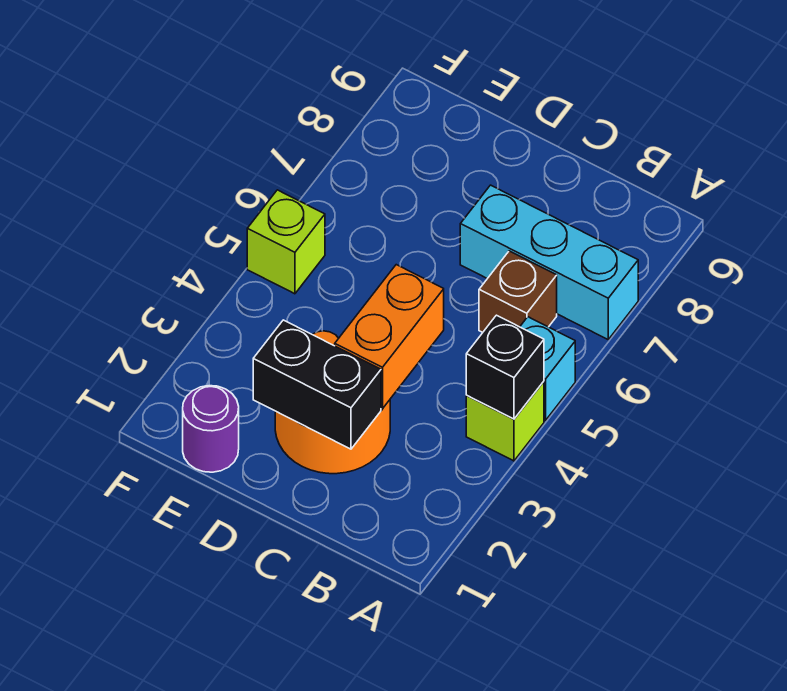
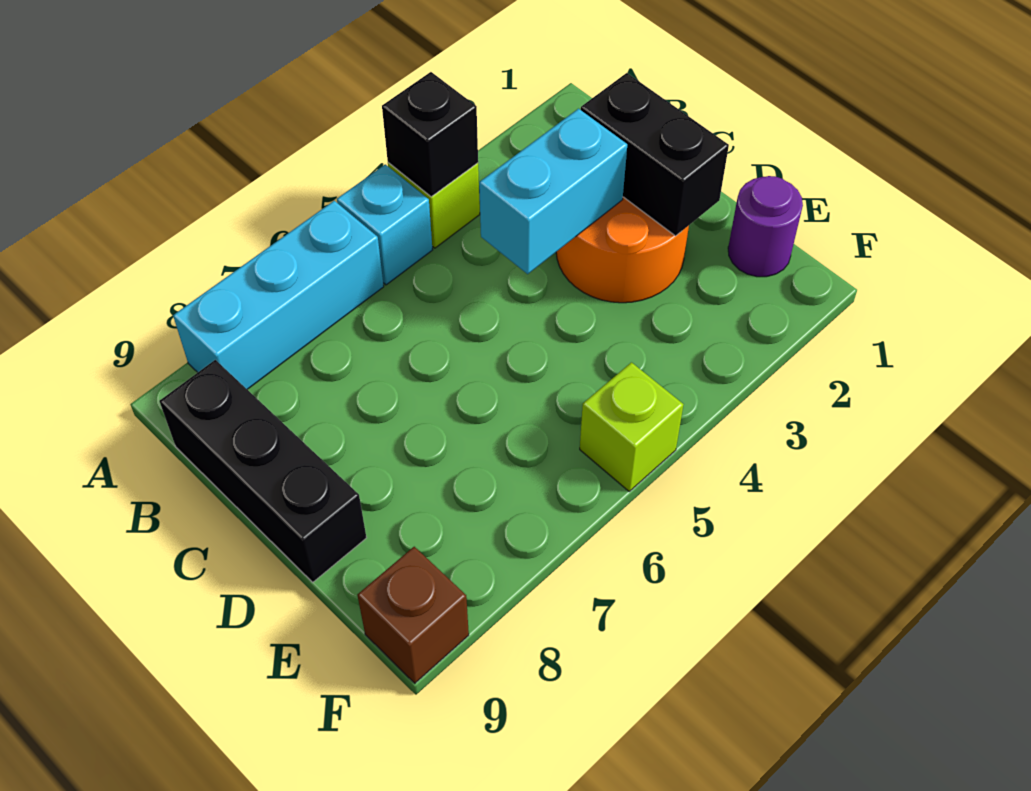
cyan brick A7:C7 level 1 -> cyan brick A6:A8 level 1
brown brick B6 level 1 -> brown brick F9 level 1
none -> black brick B9:D9 level 1
orange brick C3:C4 level 2 -> cyan brick C3:C4 level 2

